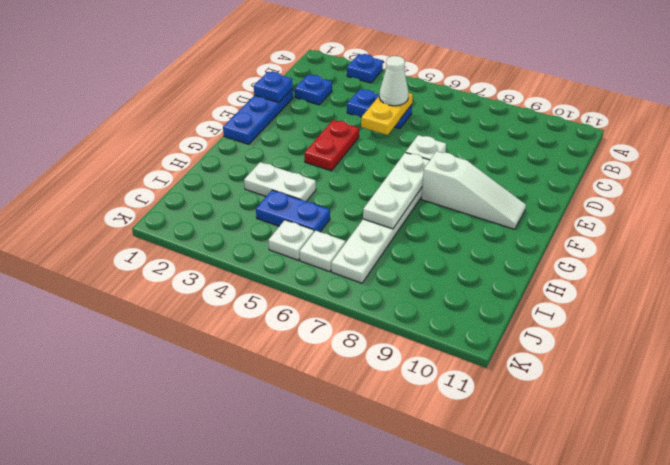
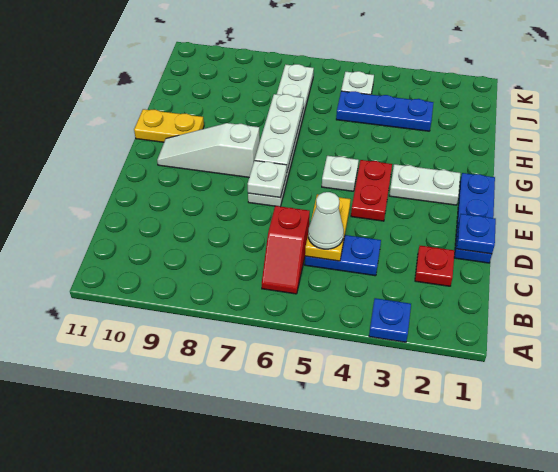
none -> red slope B6:C6 level 1 top C
blue plate C2 level 1 -> red plate C2 level 1
none -> yellow plate G10:G11 level 1
white plate H3:H4 level 1 -> white plate F2:F3 level 1
blue plate I4:I5 level 1 -> blue plate I3:I5 level 1
white plate J6 level 1 -> white plate F5 level 1

